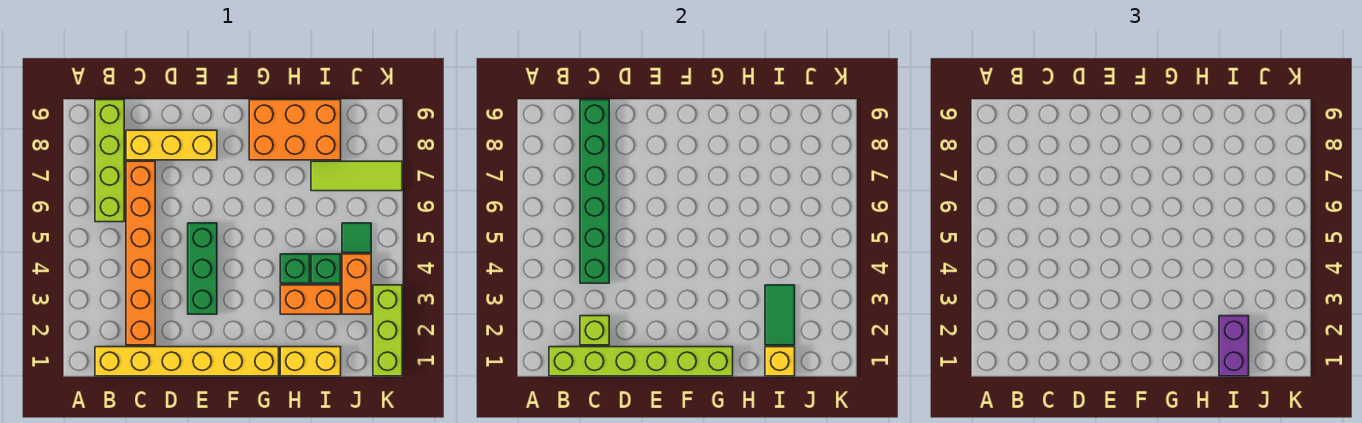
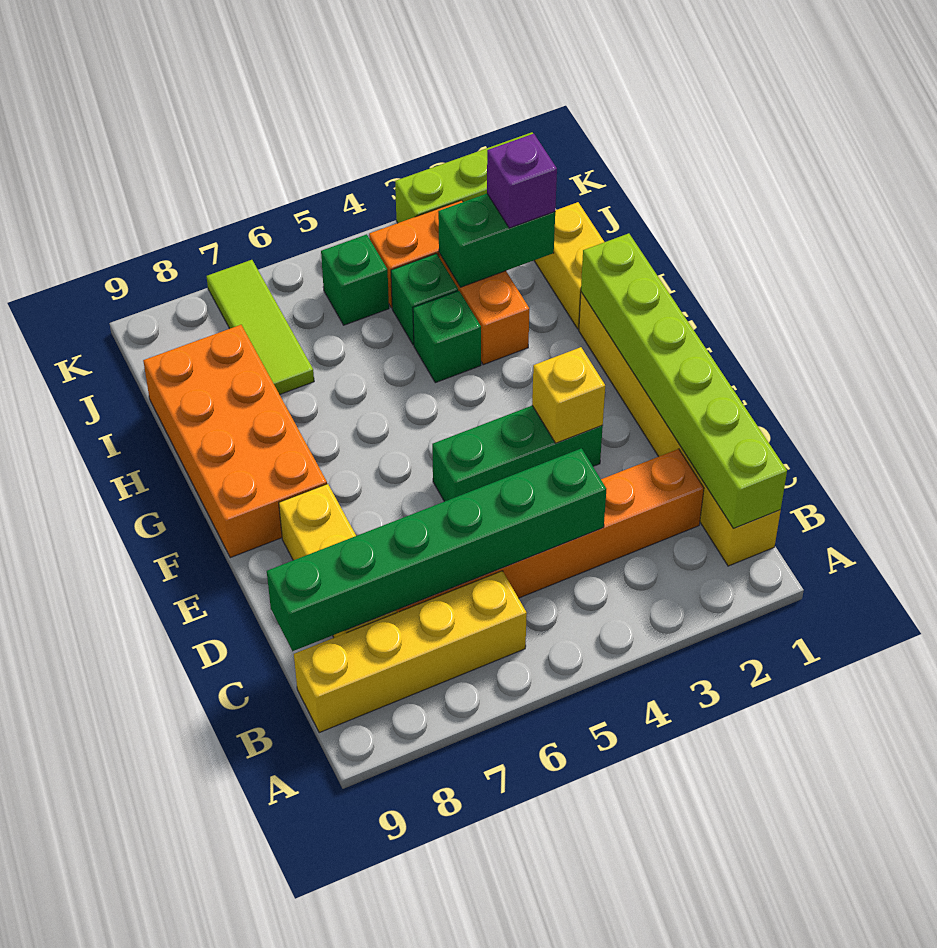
lime brick B6:B9 level 1 -> yellow brick B6:B9 level 1
lime brick C2 level 2 -> none
orange brick G8:I9 level 1 -> orange brick F8:I9 level 1
yellow brick I1 level 2 -> yellow brick E3 level 2
purple brick I1:I2 level 3 -> purple brick I2 level 3
green tile I2:I3 level 2 -> green brick I2:I3 level 2
green tile J5 level 1 -> green brick J5 level 1

